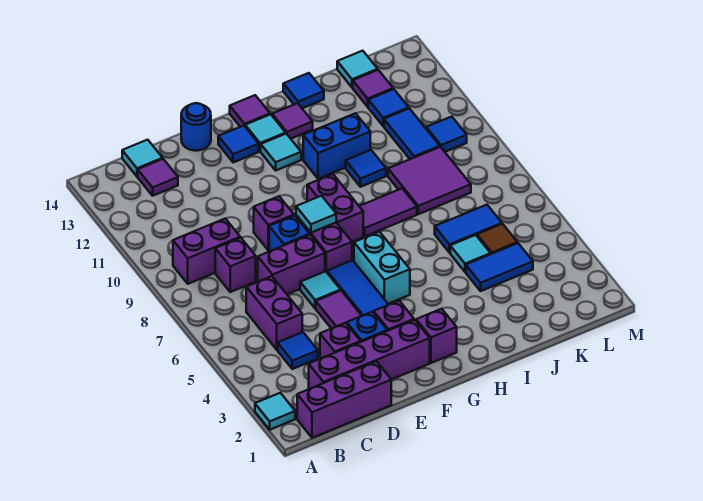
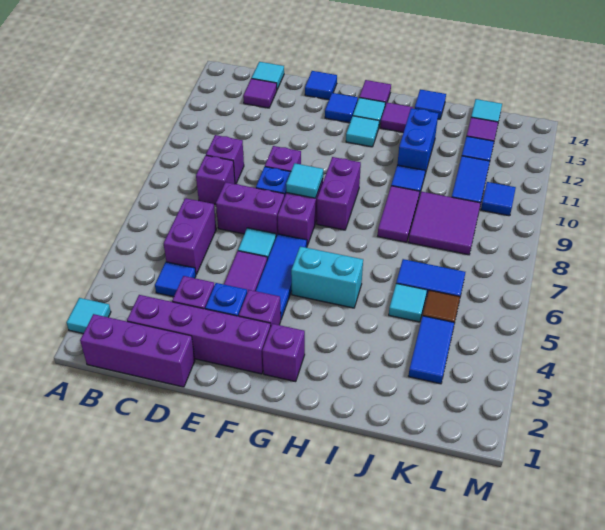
purple brick B9:C9 level 1 -> purple brick C9 level 1
blue round brick E14 level 1 -> blue tile E14 level 1
cyan brick G5:G6 level 1 -> cyan brick G5:H5 level 1
purple tile H8:I8 level 1 -> purple tile I8:I9 level 1
blue brick H11:I11 level 1 -> blue brick I11:I12 level 1
blue tile J4:K4 level 1 -> blue tile K3:K4 level 1

